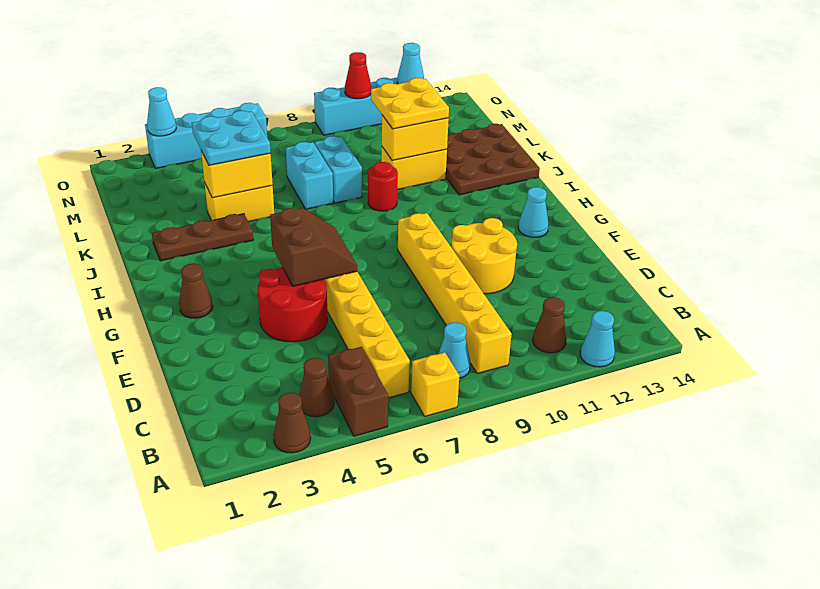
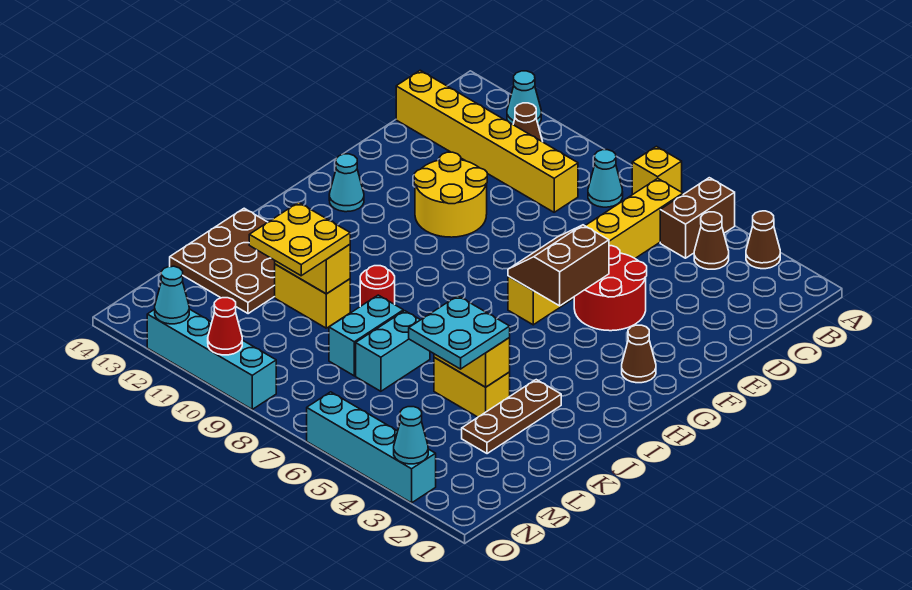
yellow brick B9:G9 level 1 -> yellow brick C9:C14 level 1
brown plate J2:J4 level 1 -> brown plate J3:L3 level 1

